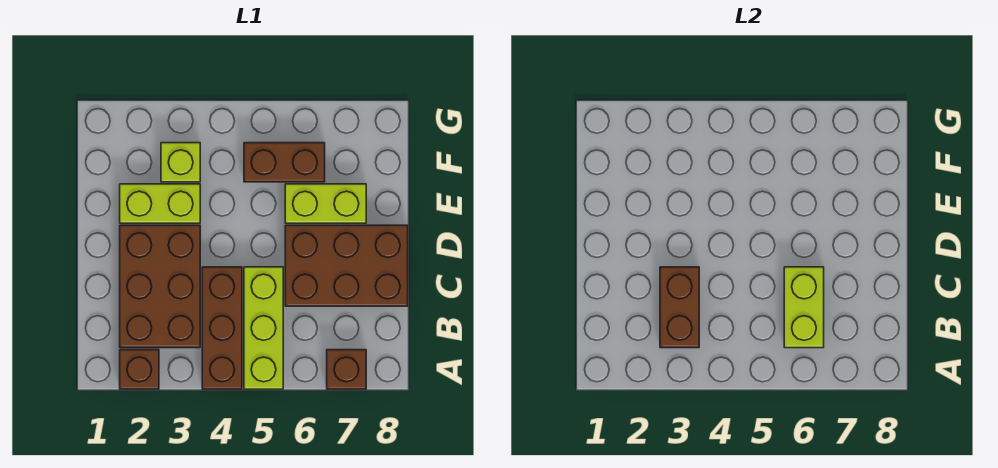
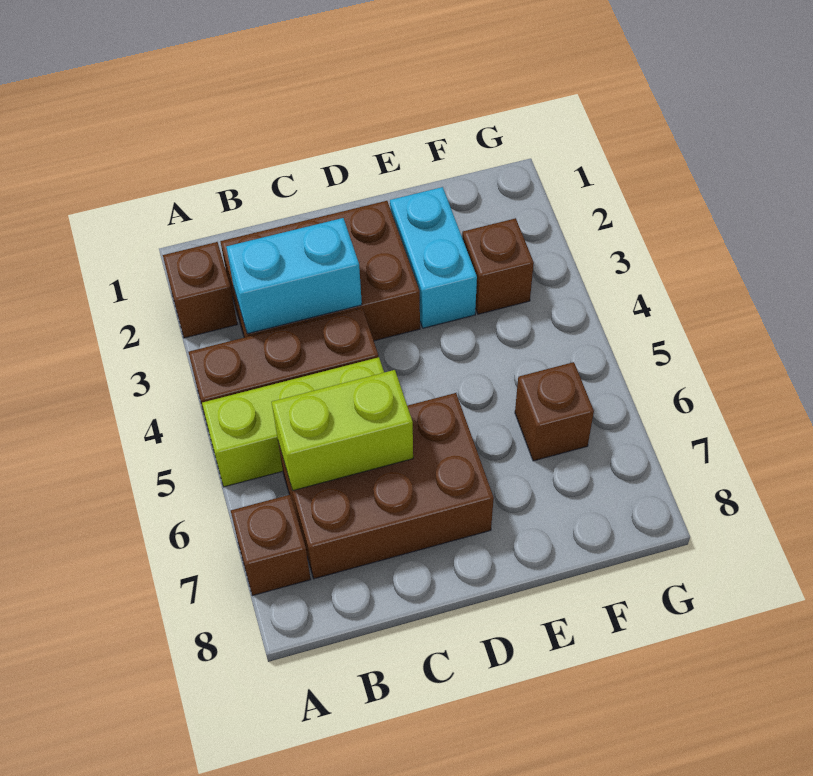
brown brick B3:C3 level 2 -> cyan brick B3:C3 level 2
brown brick C6:D8 level 1 -> brown brick B6:D7 level 1
lime brick E2:E3 level 1 -> cyan brick E2:E3 level 1
lime brick E6:E7 level 1 -> none
lime brick F3 level 1 -> brown brick F3 level 1
brown brick F5:F6 level 1 -> brown brick F6 level 1

